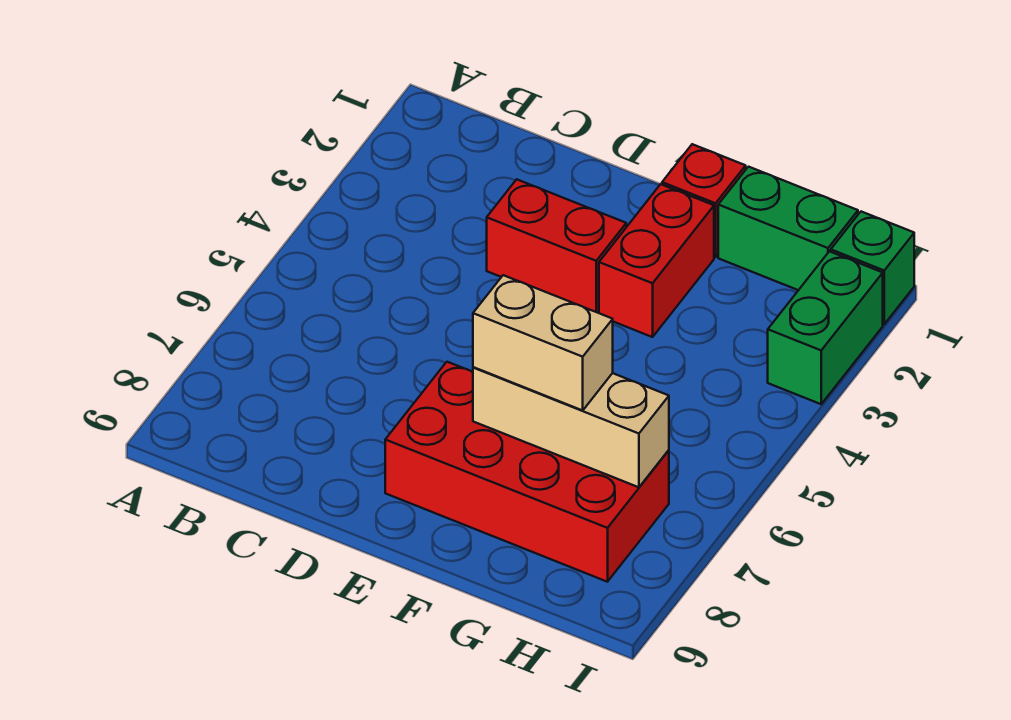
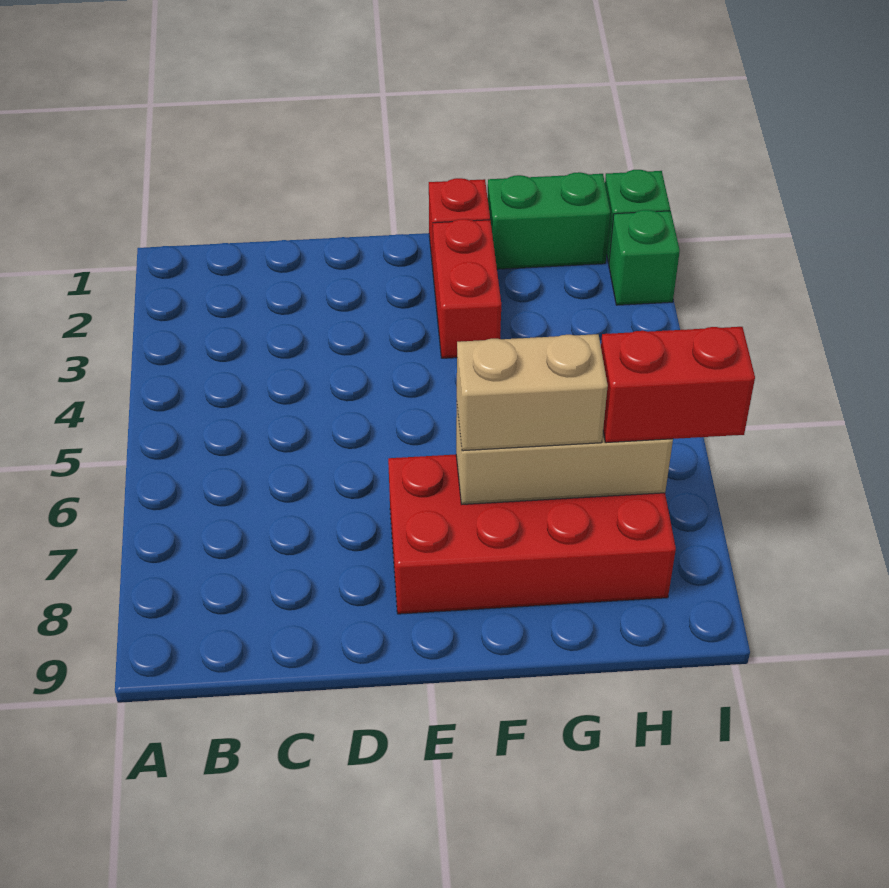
red brick D3:E3 level 1 -> red brick H7:I7 level 3
green brick I2:I3 level 1 -> green brick I2 level 1

